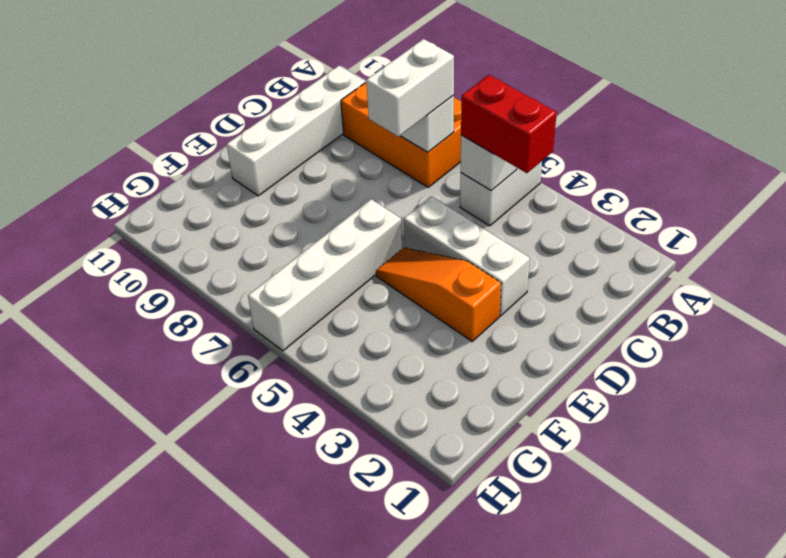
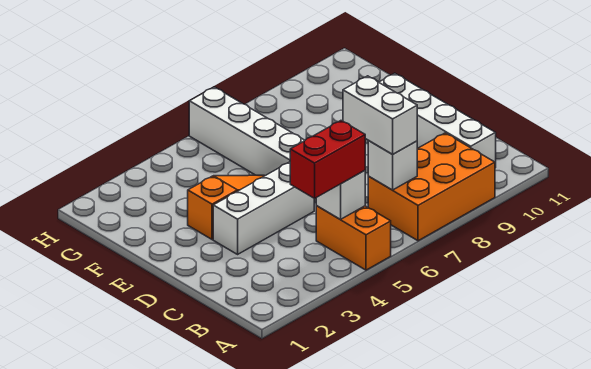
white brick A5:B5 level 1 -> orange brick A5:B5 level 1

